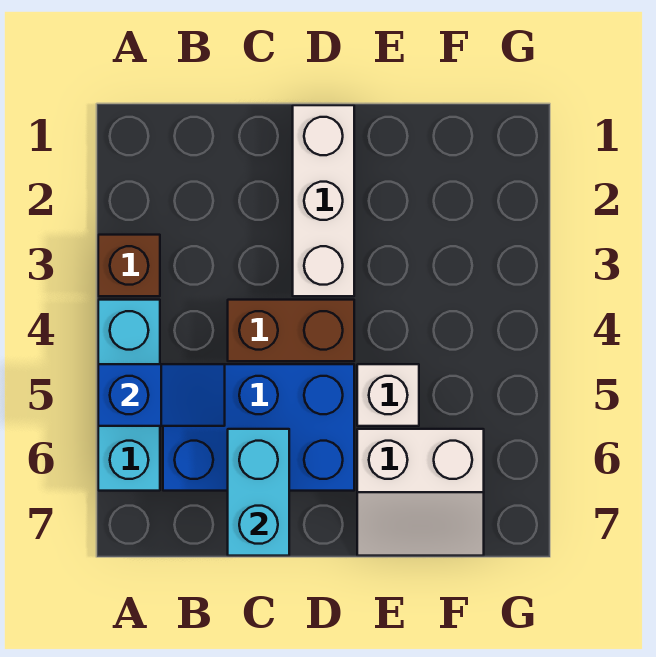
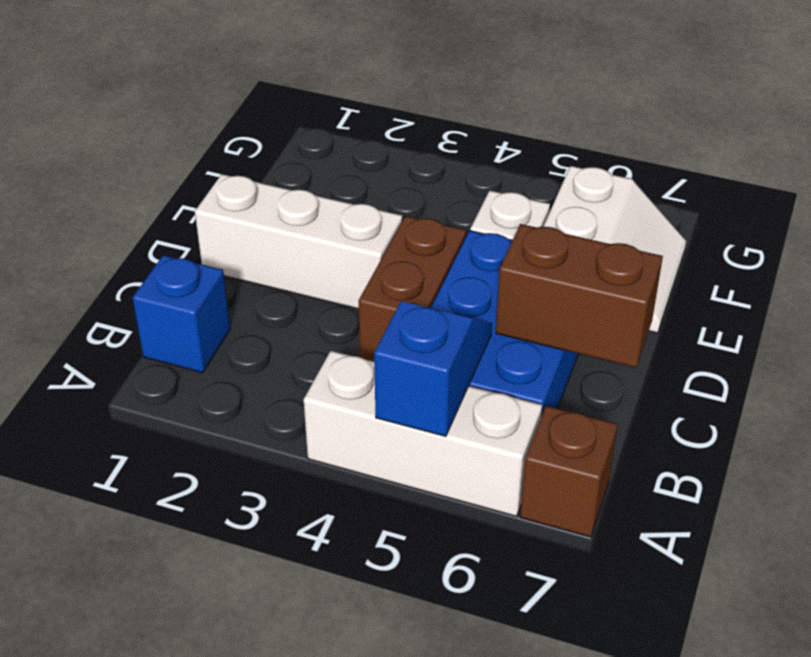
brown brick A3 level 1 -> brown brick A7 level 1
cyan brick A4:A6 level 1 -> white brick A4:A6 level 1
none -> blue brick B1 level 1
cyan brick C6:C7 level 2 -> brown brick C6:C7 level 2

